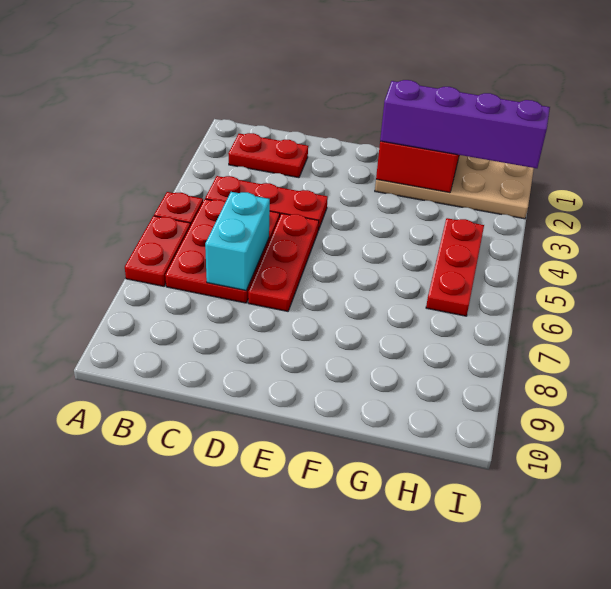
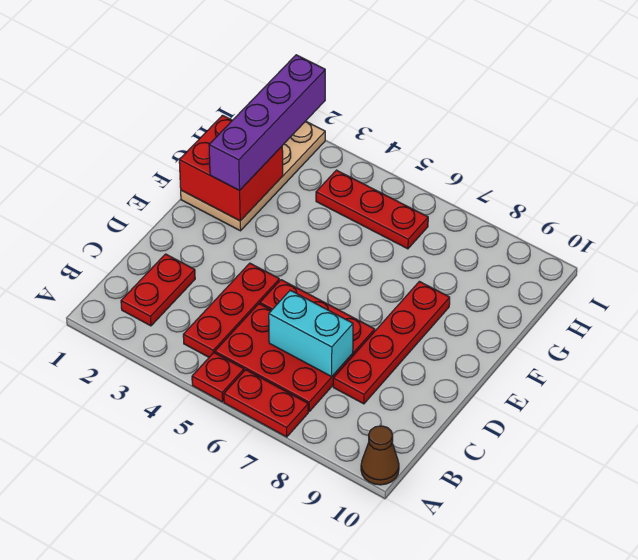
none -> brown cone A10 level 1
none -> red plate C8:F8 level 1

